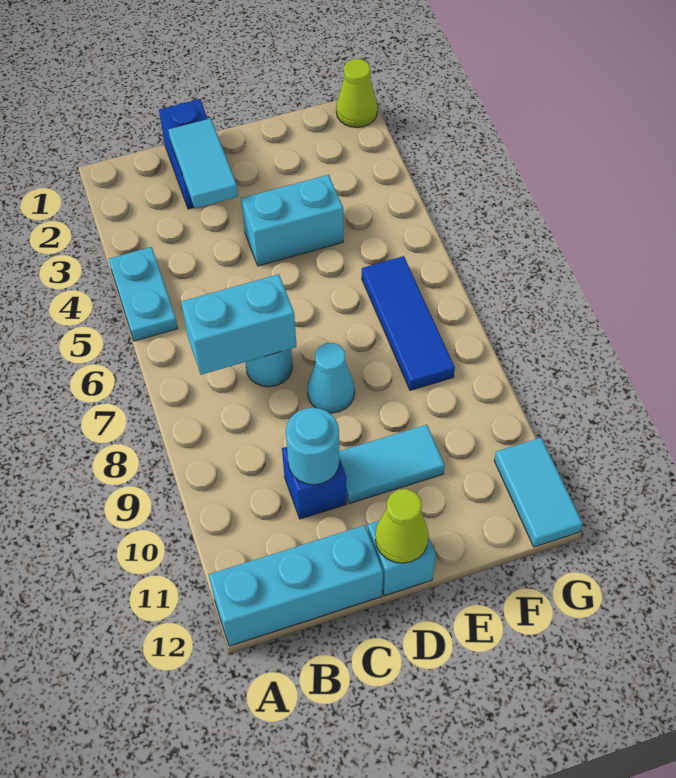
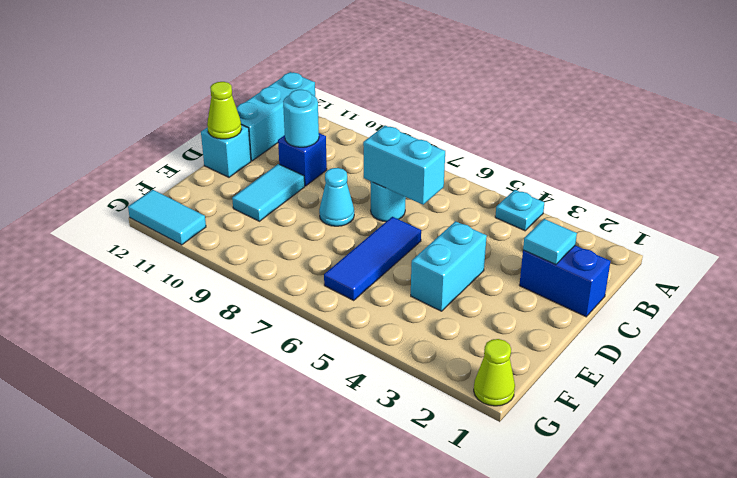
cyan plate A4:A5 level 1 -> cyan plate A4 level 1
cyan brick B7:C7 level 2 -> cyan brick C6:C7 level 2
cyan tile C2:C3 level 2 -> cyan tile C2 level 2
blue tile F6:F8 level 1 -> blue tile D6:F6 level 1

